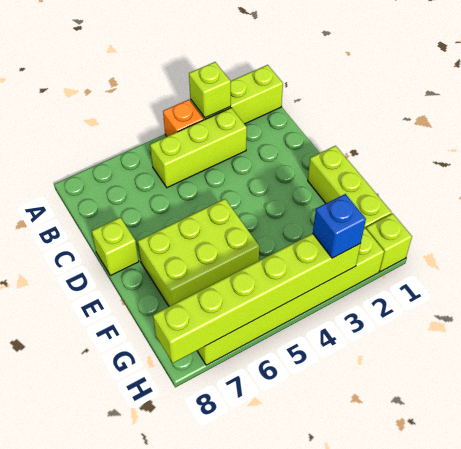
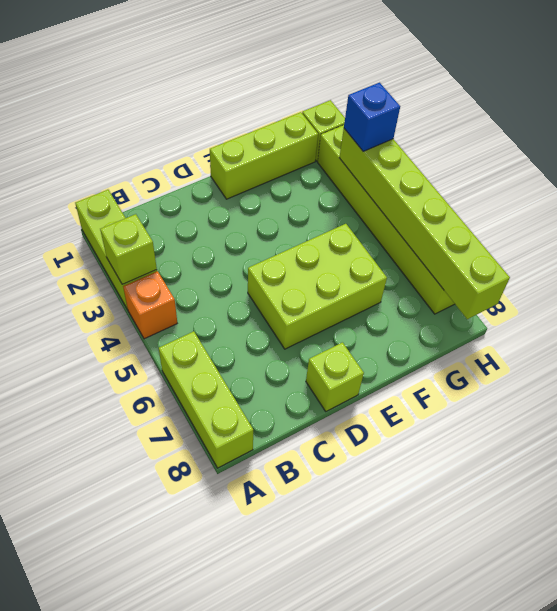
lime brick B3:B5 level 1 -> lime brick A6:A8 level 1
lime brick E5:F7 level 1 -> lime brick D5:F6 level 1

